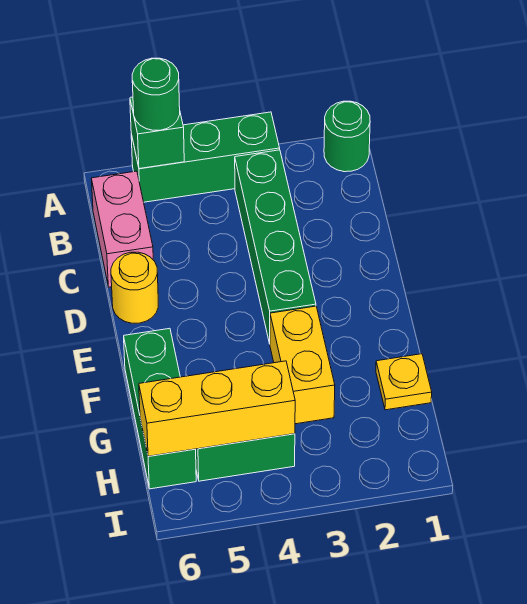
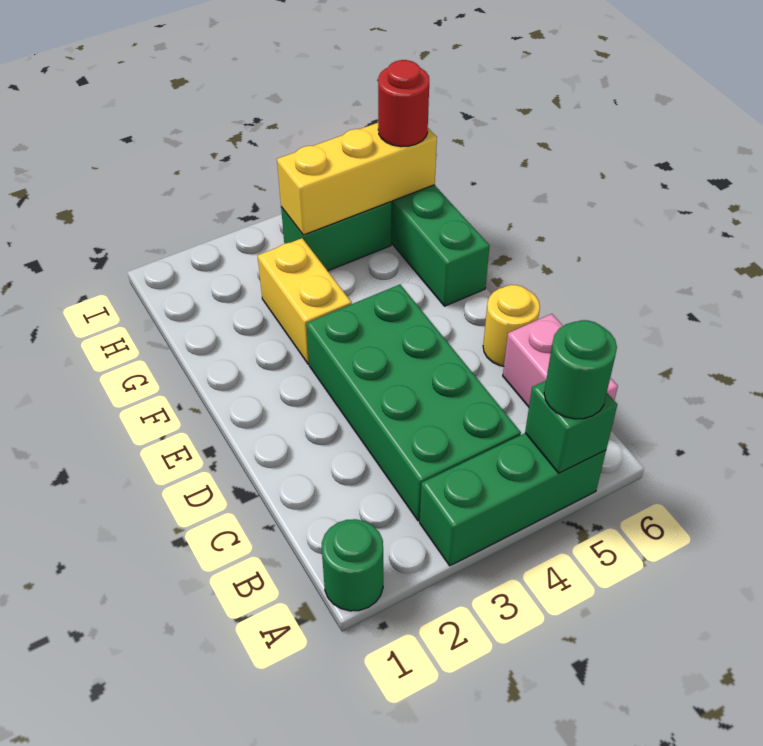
green brick B3:E3 level 1 -> green brick B3:E4 level 1
yellow plate G1 level 1 -> none
none -> red round brick H6 level 3

